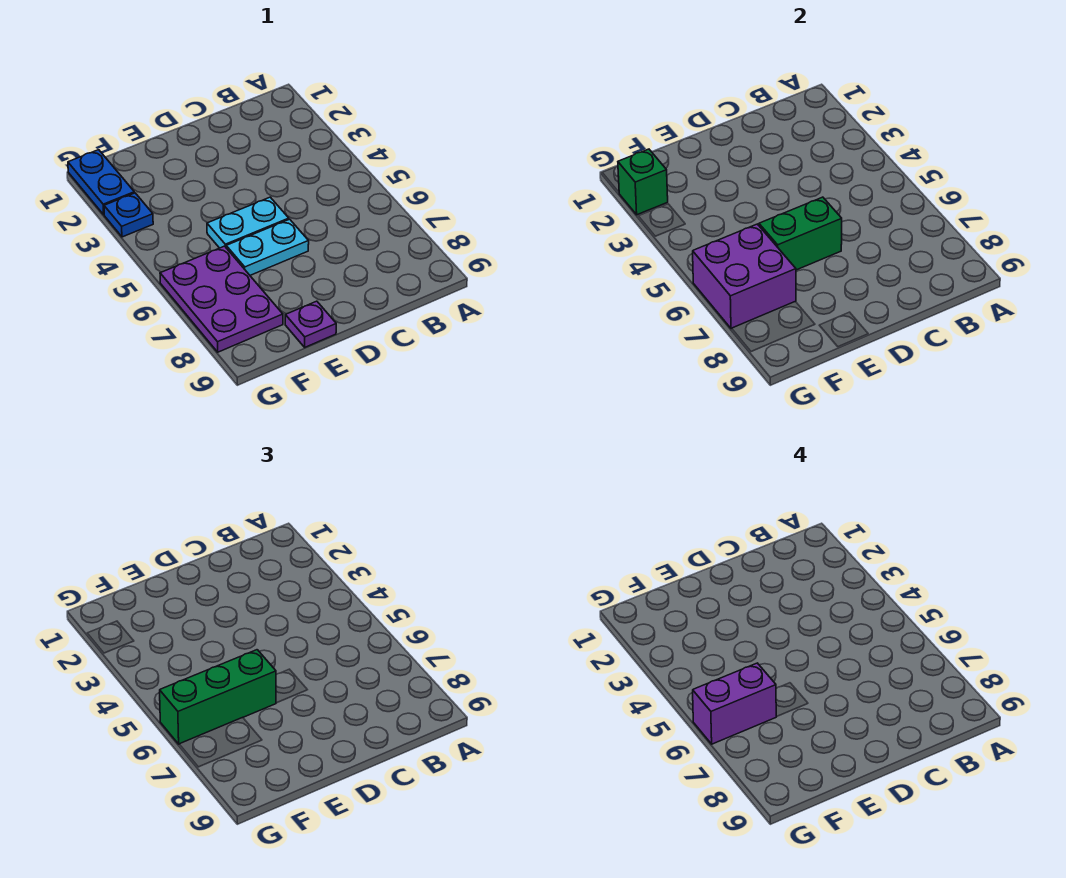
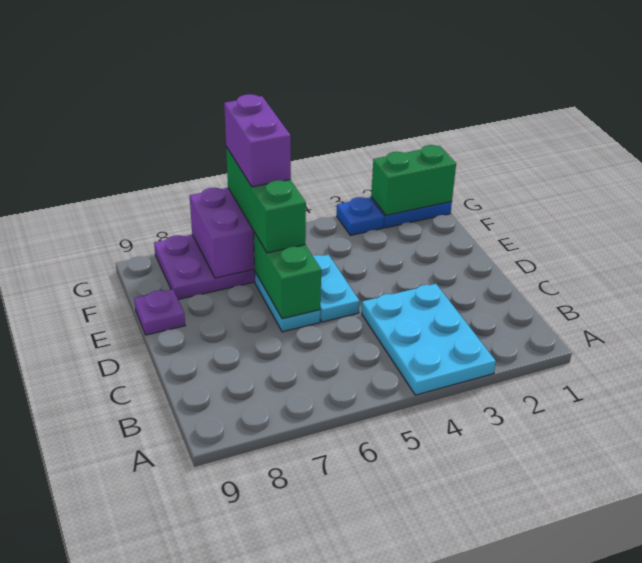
none -> cyan plate A3:C4 level 1
green brick G2 level 2 -> green brick G1:G2 level 2

